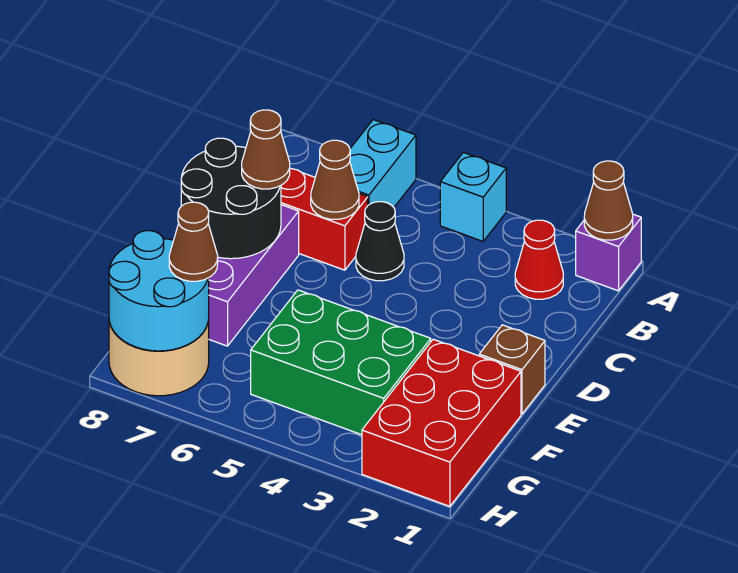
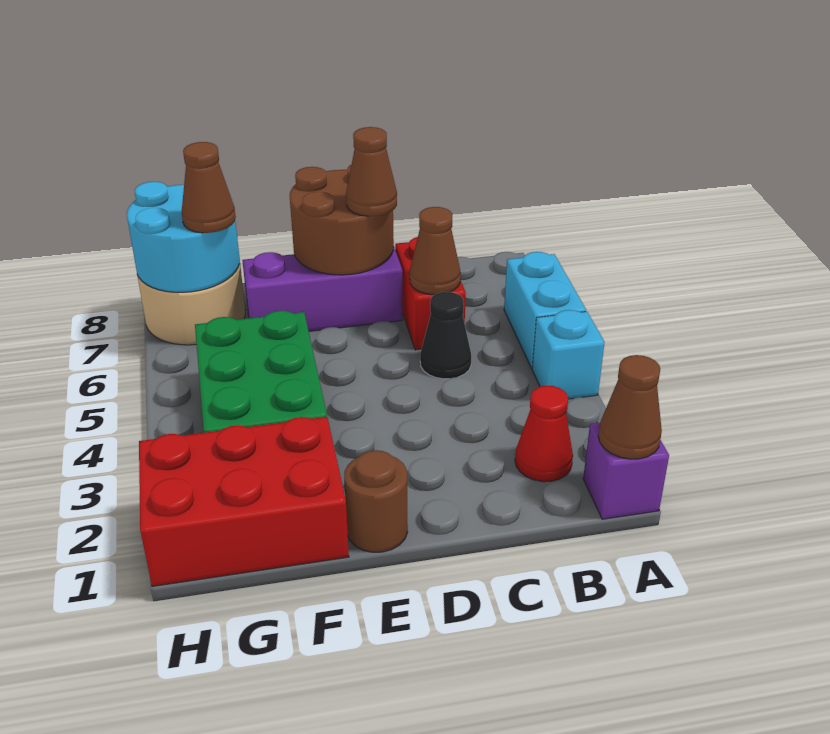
cyan brick A6:B6 level 1 -> cyan brick A5:A6 level 1
black round brick D7:E8 level 2 -> brown round brick D7:E8 level 2
brown brick E1 level 1 -> brown round brick E1 level 1

